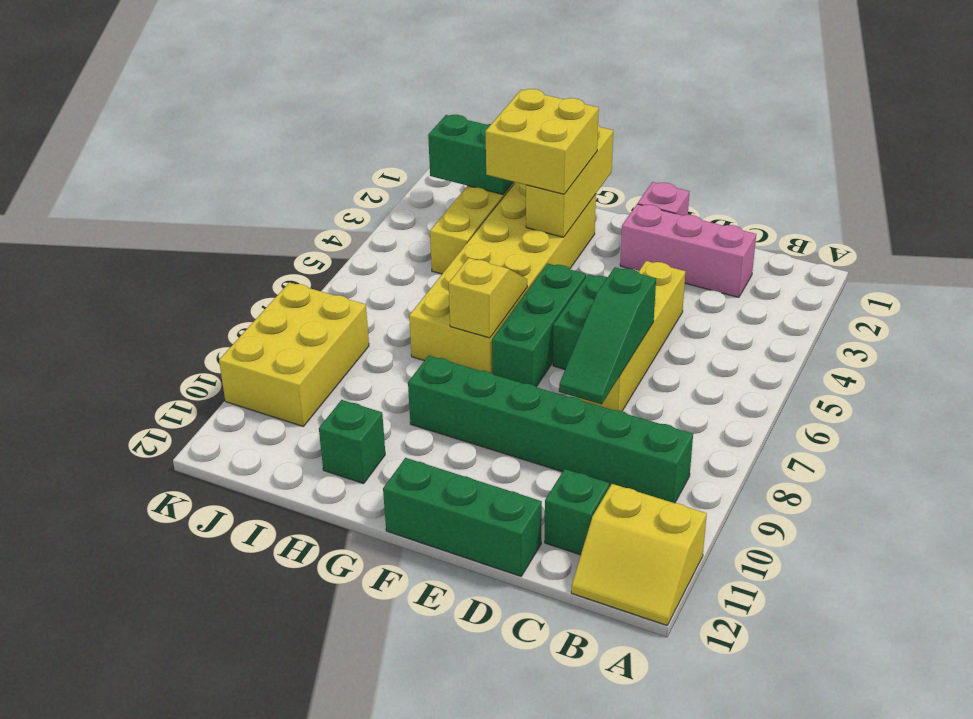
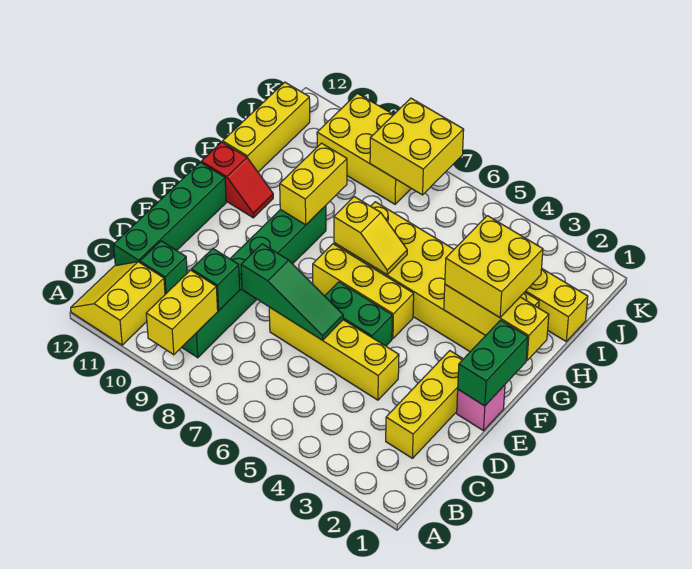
none -> yellow brick A9:B9 level 2
pink brick C2:E2 level 1 -> yellow brick C2:E2 level 1
green slope D6:D8 level 2 top 6 -> green slope D6:D8 level 2 top 8
green brick D12:F12 level 1 -> green brick C12:F12 level 1
green brick F5:F7 level 1 -> yellow brick F5:F7 level 1
none -> yellow brick G9:H9 level 2
none -> red slope G11:G12 level 1 top 12
green brick H11 level 1 -> green brick C9 level 2
none -> yellow brick H12:J12 level 1
green brick I2:J2 level 2 -> green brick E1:F1 level 2
none -> yellow brick J7:K8 level 2

